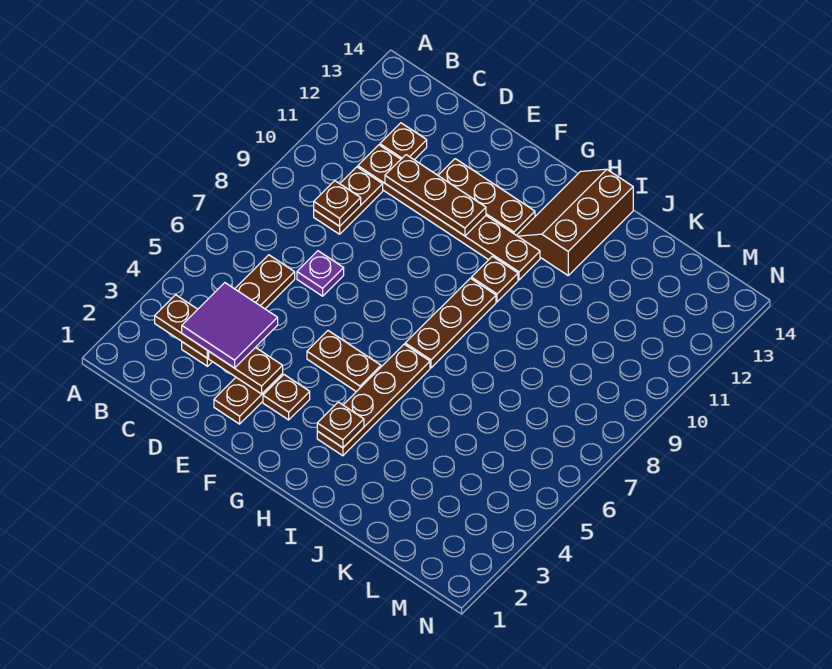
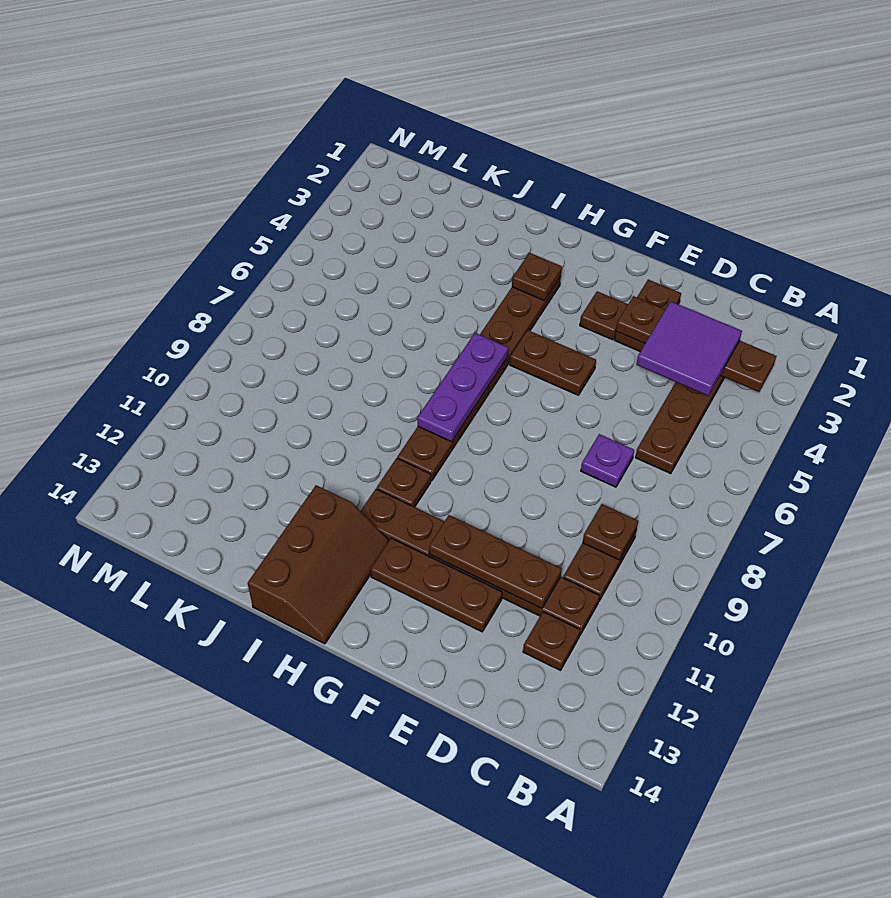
none -> purple plate H6:H8 level 2

